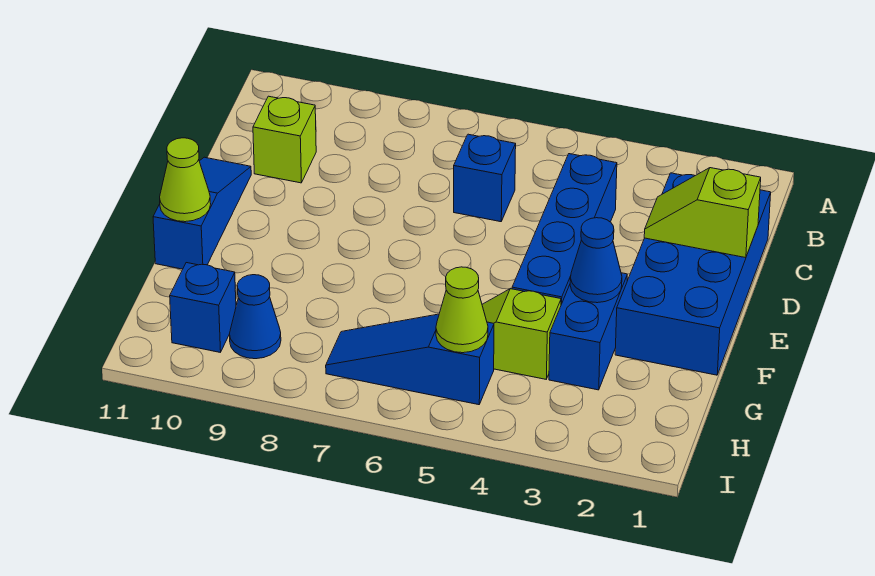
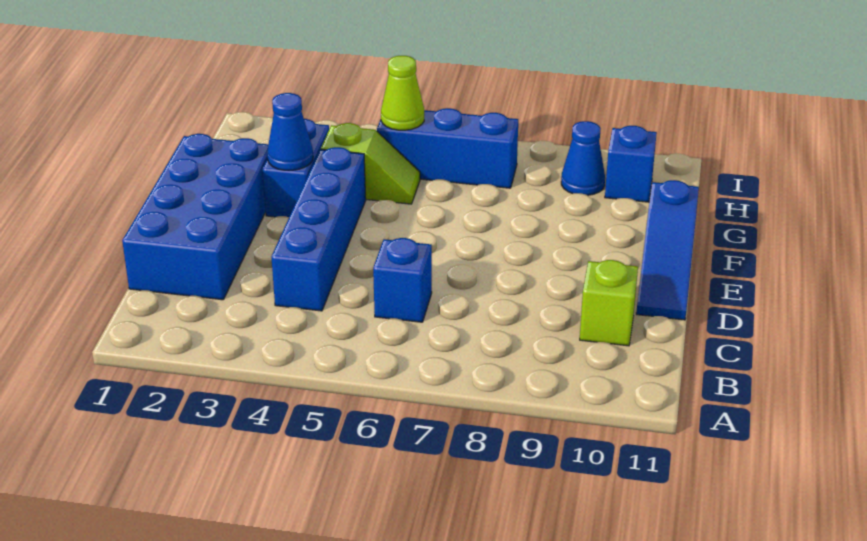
lime slope D1:D2 level 2 top 1 -> none
lime cone F11 level 2 -> none
blue slope H5:H7 level 1 top 5 -> blue brick H5:H7 level 1

